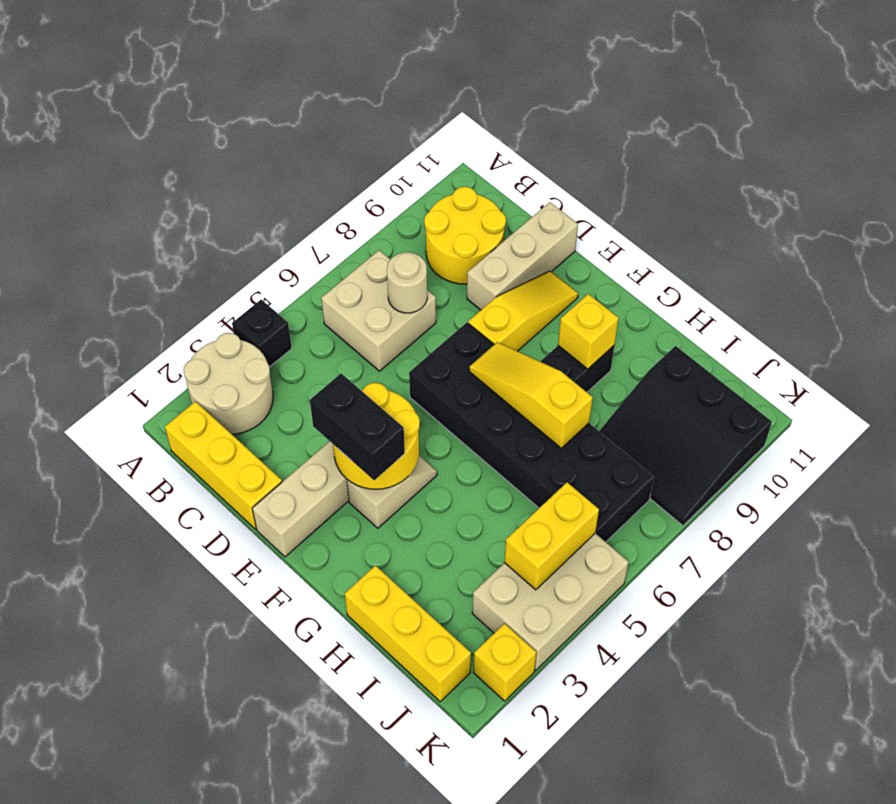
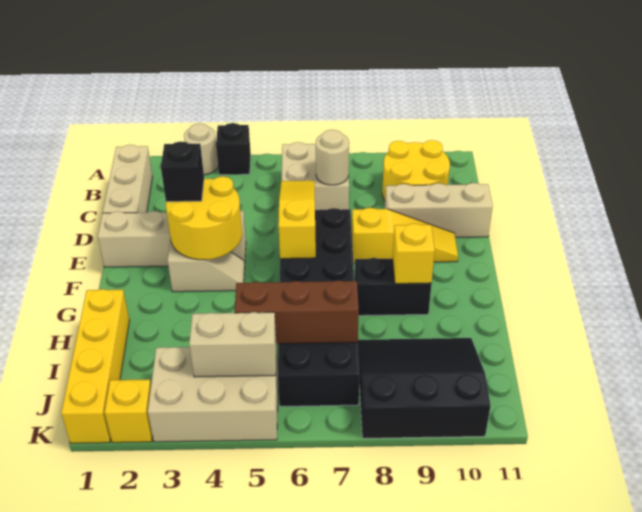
tan round brick A2:B3 level 1 -> tan round brick A3 level 1
yellow brick B1:D1 level 1 -> tan brick B1:D1 level 1
black brick E3:F3 level 3 -> black brick E3 level 3
yellow slope F7:H7 level 2 top H -> yellow slope D6:F6 level 2 top F
yellow brick H1:J1 level 1 -> yellow brick H1:K1 level 1
none -> brown brick I5:I7 level 2
black slope I8:K10 level 1 top 10 -> black slope I8:K10 level 1 top K
yellow brick J4:J5 level 2 -> tan brick J4:J5 level 2

